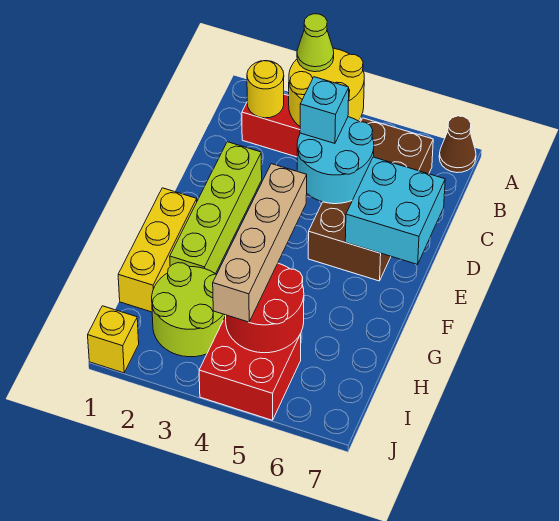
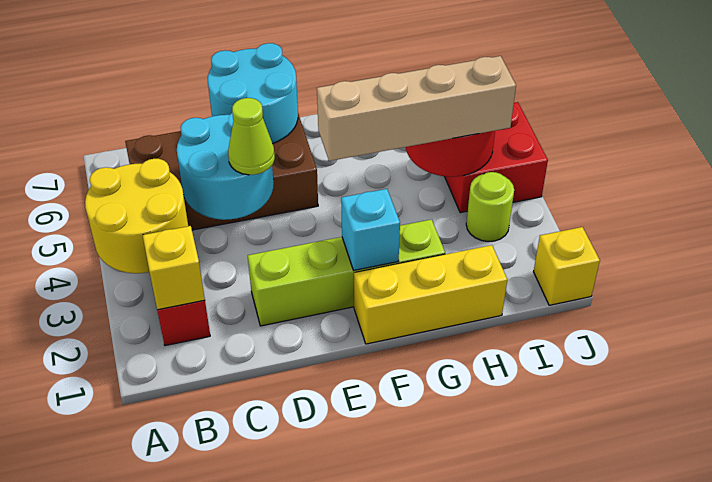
lime cone A3 level 3 -> lime cone D4 level 3
brown cone A7 level 1 -> none
yellow round brick B2 level 2 -> yellow brick B2 level 2
cyan brick C4 level 3 -> cyan brick F2 level 2
cyan brick D6:E7 level 2 -> cyan round brick D6:E7 level 2
lime round brick H2:I3 level 1 -> lime round brick I3 level 1

